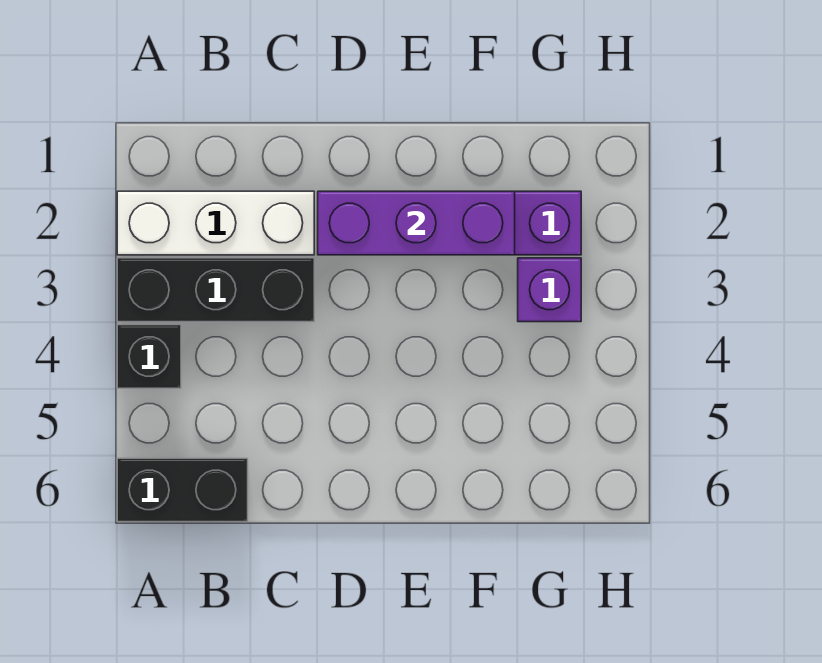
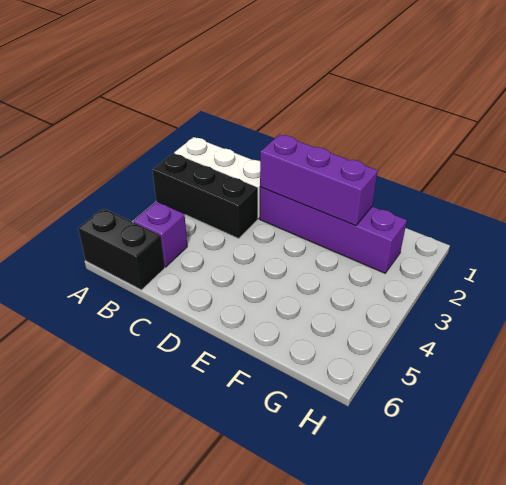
black brick A4 level 1 -> none
purple brick G3 level 1 -> purple brick B5 level 1

